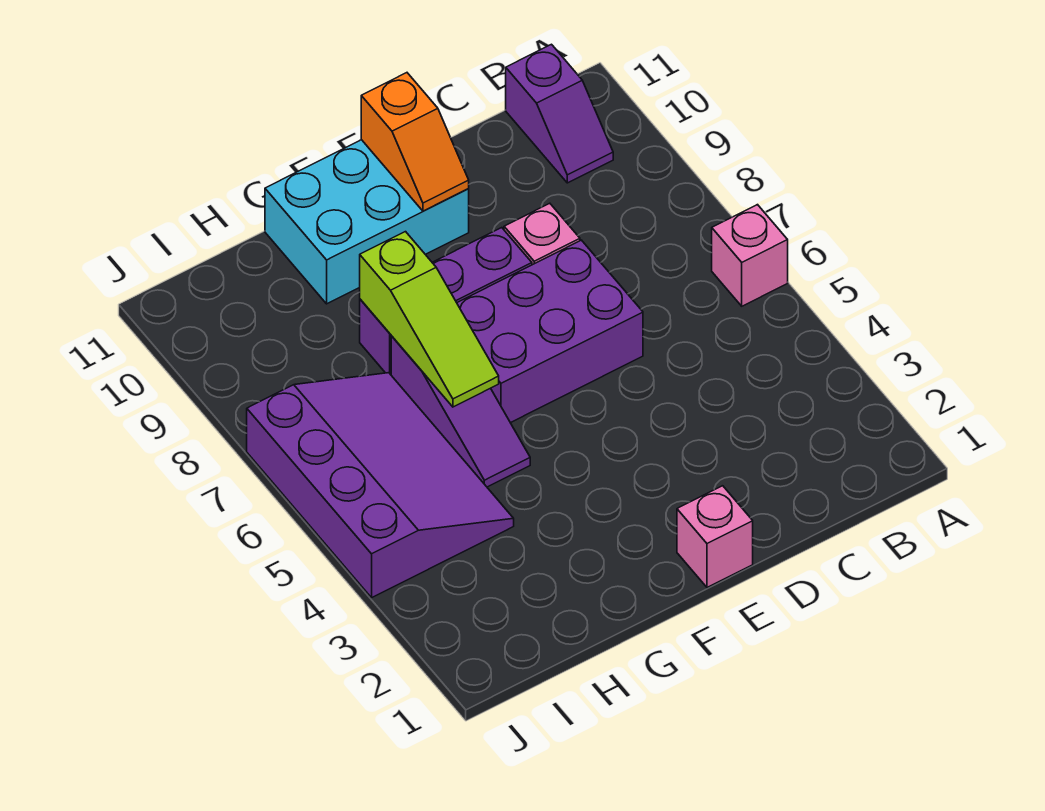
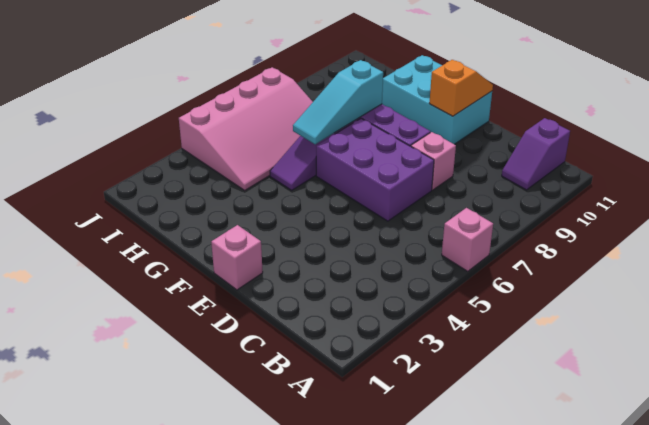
orange slope E10:E11 level 2 top 11 -> orange slope E10:E11 level 2 top 10
lime slope G6:G8 level 2 top 8 -> cyan slope G6:G8 level 2 top 8
purple slope H4:J7 level 1 top J -> pink slope H4:J7 level 1 top J

